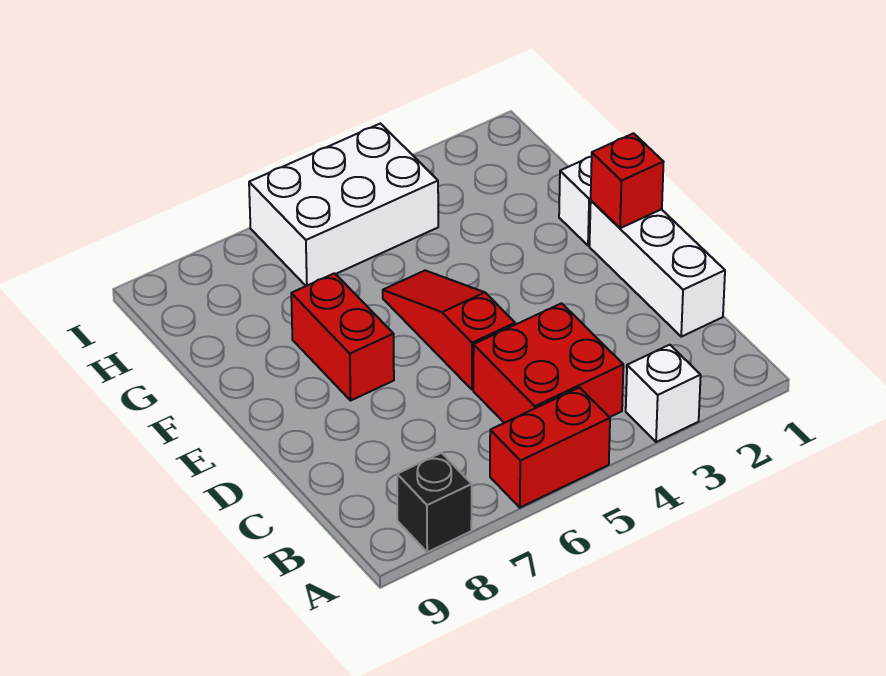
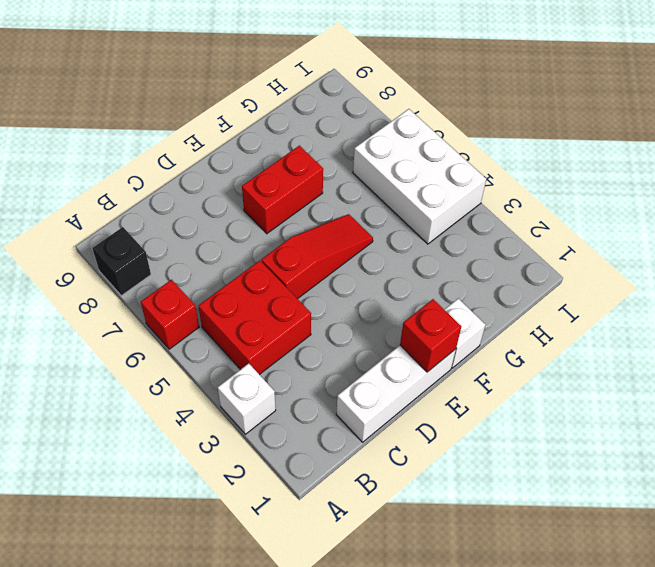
red brick A5:A6 level 1 -> red brick A6 level 1

